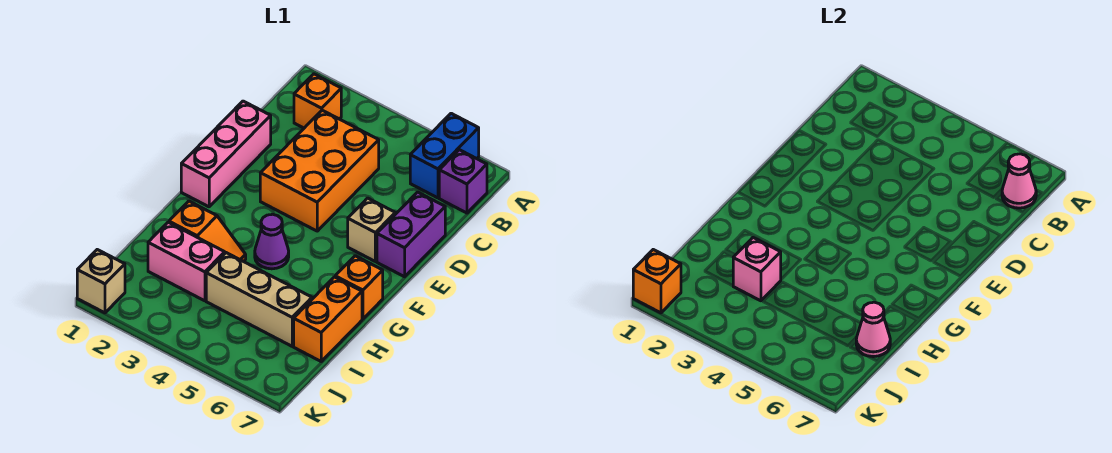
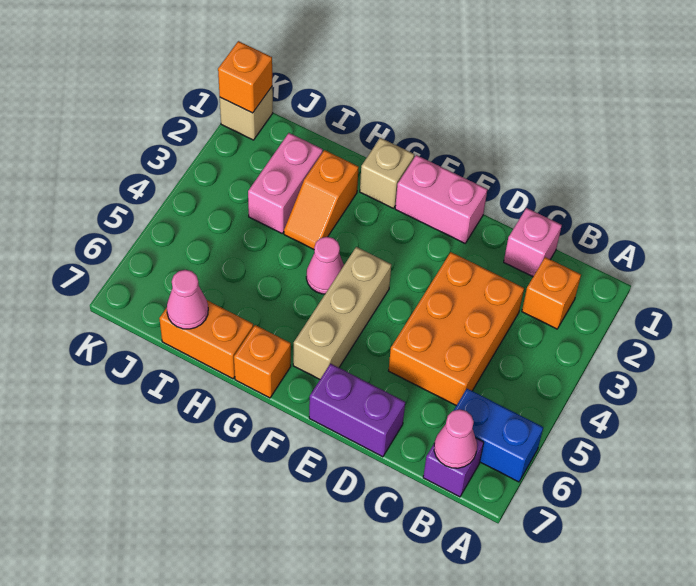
orange brick C3:E4 level 1 -> orange brick C3:D5 level 1
pink brick D1:F1 level 1 -> pink brick E1:F1 level 1
tan brick E6 level 1 -> tan brick G1 level 1
purple cone G4 level 1 -> pink cone G4 level 1
pink brick I3 level 2 -> pink brick C1 level 1
tan brick I4:I6 level 1 -> tan brick F4:F6 level 1

